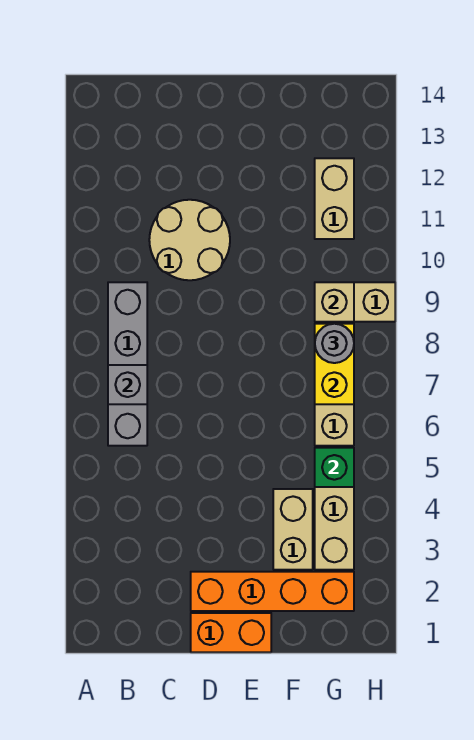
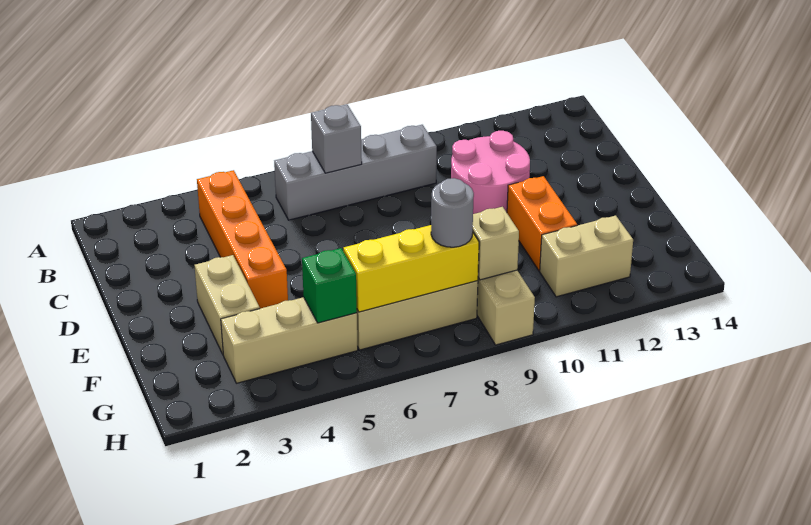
tan round brick C10:D11 level 1 -> pink round brick C10:D11 level 1
orange brick D1:E1 level 1 -> orange brick E11:F11 level 1
orange brick D2:G2 level 1 -> orange brick B4:E4 level 1
tan brick F3:F4 level 1 -> tan brick E3:F3 level 1
yellow brick G7:G8 level 2 -> yellow brick G6:G8 level 2

